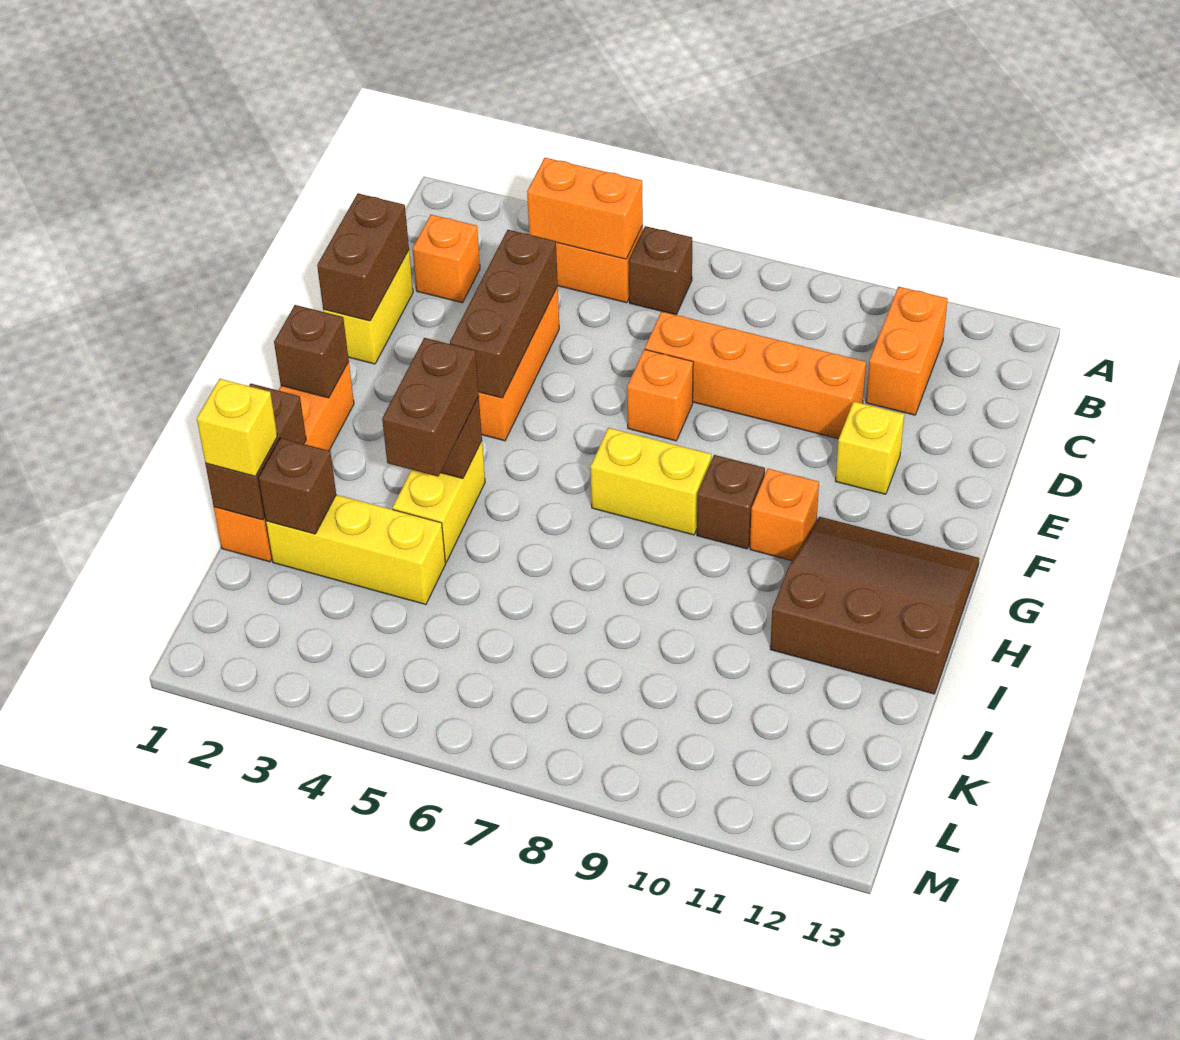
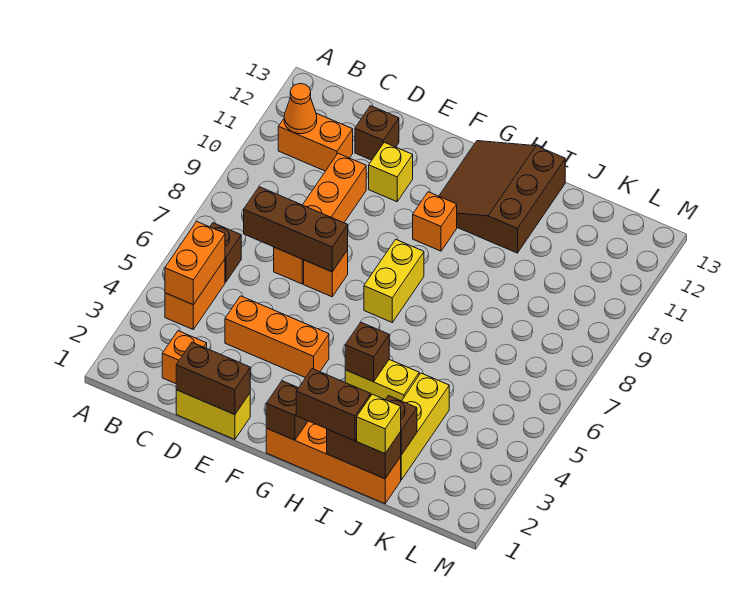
none -> orange cone B11 level 2
brown brick D4:F4 level 2 -> brown brick C7:E7 level 2
brown brick G9 level 1 -> brown brick D12 level 1
brown brick H4:I4 level 3 -> brown brick H1:I1 level 3

